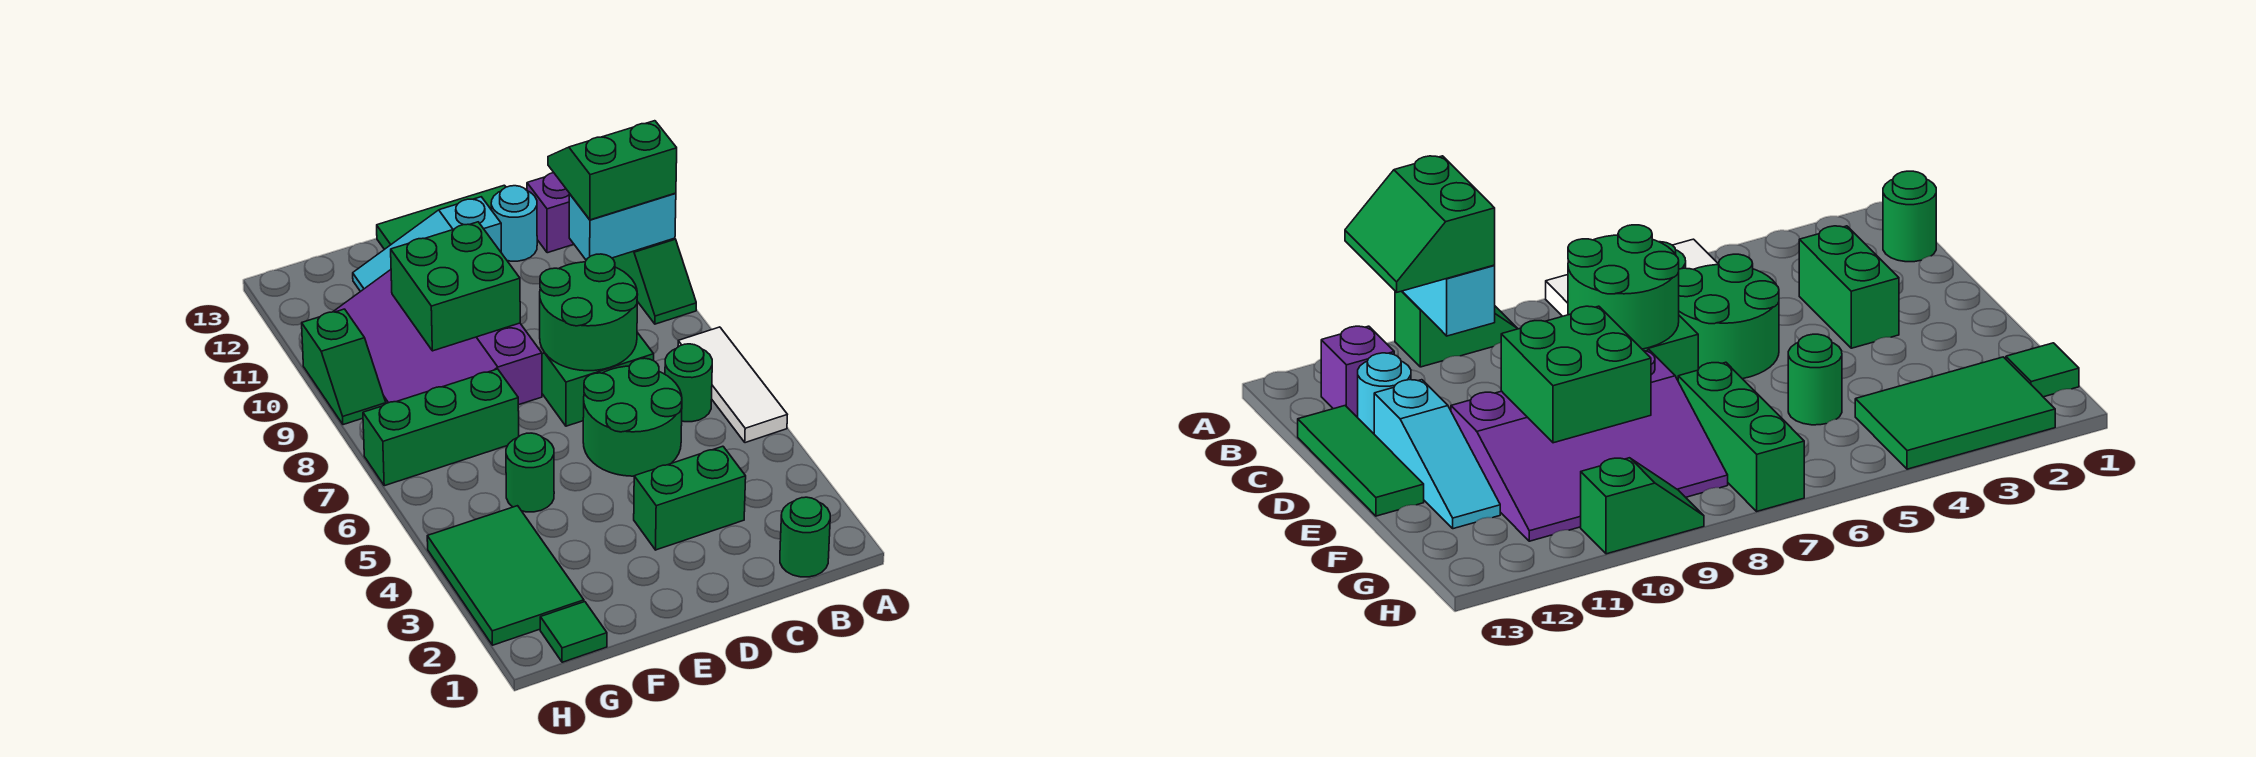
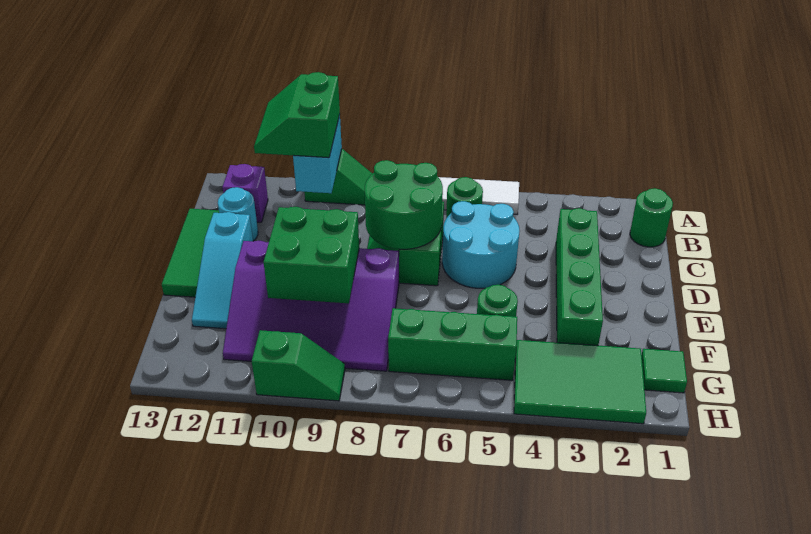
green brick C3:D3 level 1 -> green brick C3:F3 level 1
green round brick C5:D6 level 1 -> cyan round brick C5:D6 level 1
green brick F7:H7 level 1 -> green brick G5:G7 level 1

